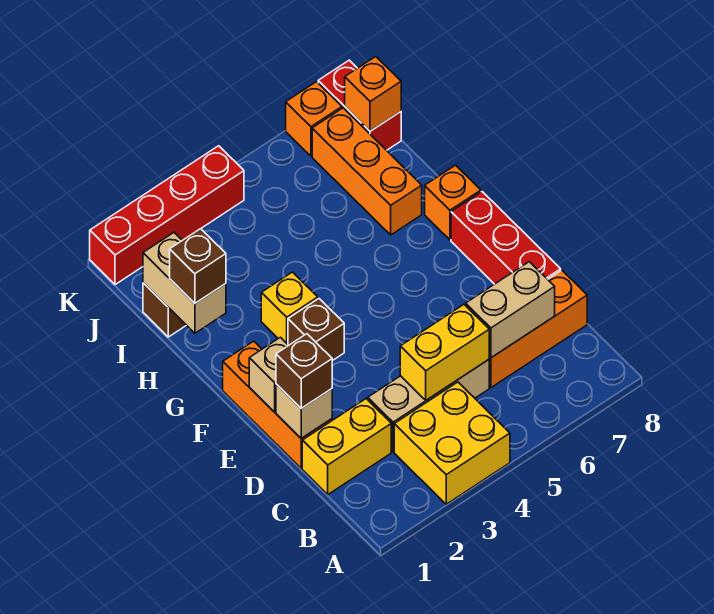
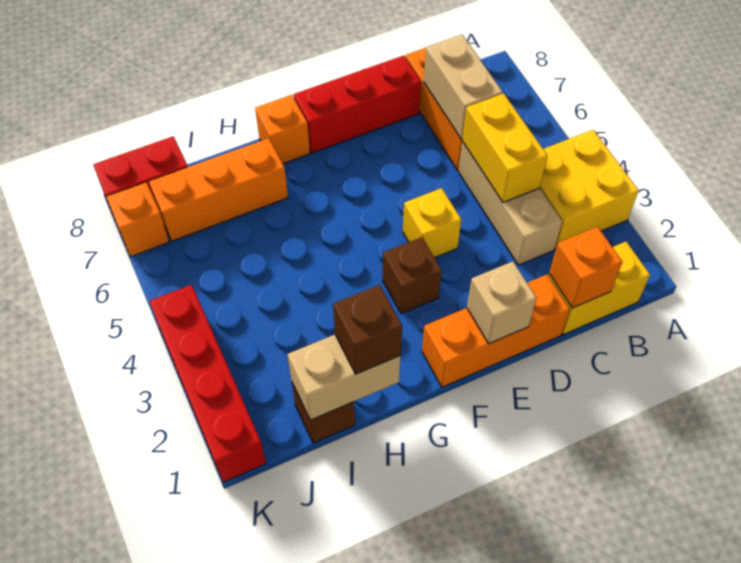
yellow brick C1:C2 level 1 -> yellow brick B1:C1 level 1
tan brick D1 level 2 -> none
brown brick D1 level 3 -> none
yellow brick G3 level 1 -> yellow brick E4 level 1
orange brick J8 level 2 -> orange brick C1 level 2

